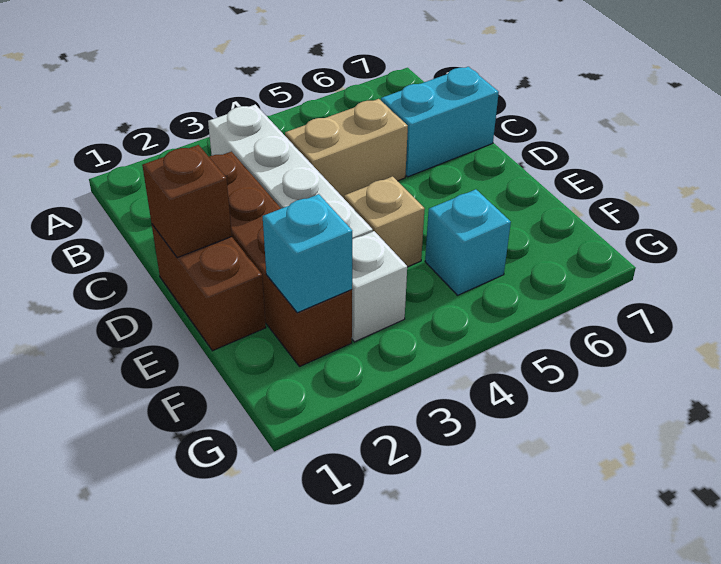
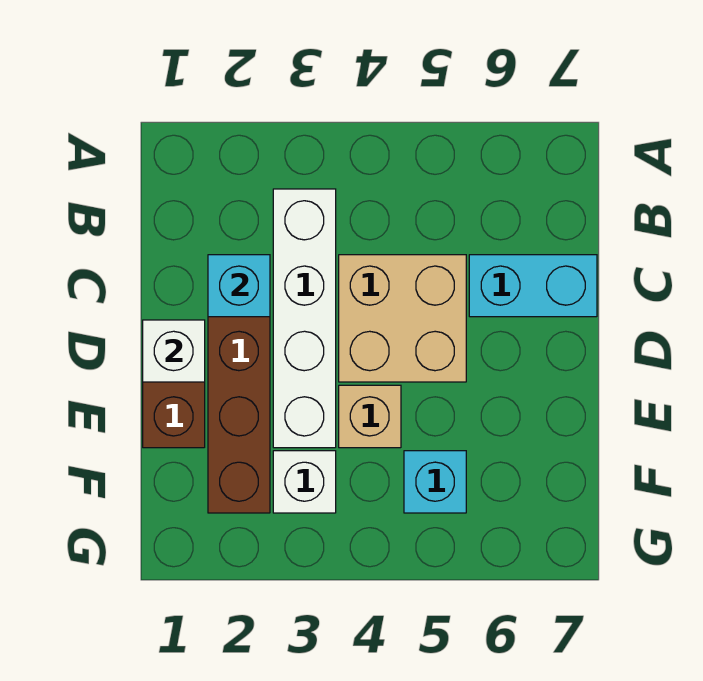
tan brick C4:C5 level 1 -> tan brick C4:D5 level 1
brown brick D1 level 2 -> white brick D1 level 2
cyan brick F2 level 2 -> cyan brick C2 level 2

